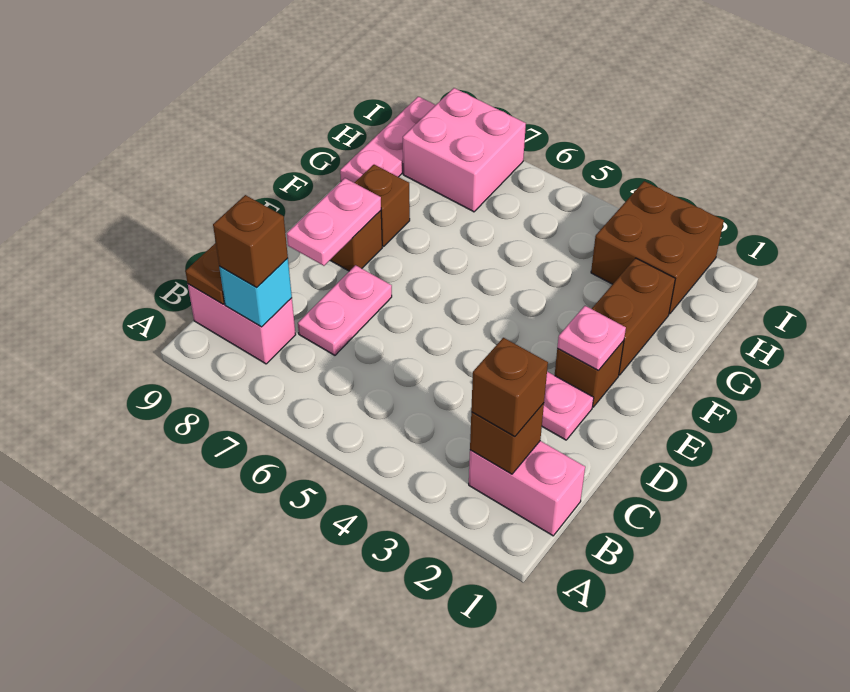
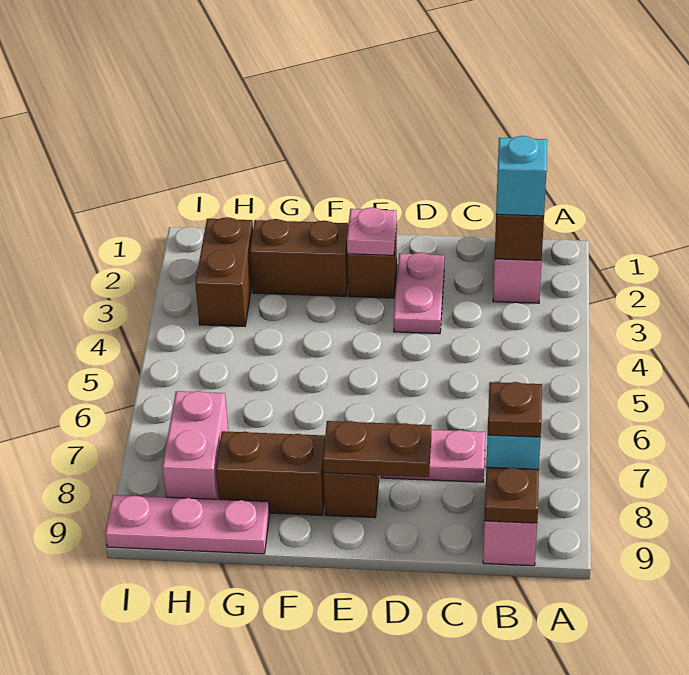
brown brick B2 level 3 -> cyan brick B2 level 3
brown brick B8 level 3 -> brown plate B8 level 3
pink plate D8:E8 level 2 -> brown plate D8:E8 level 2
brown brick F8 level 1 -> brown brick F8:G8 level 1
brown brick H2:I3 level 1 -> brown brick H2:H3 level 1
pink brick H7:I8 level 1 -> pink brick H7:H8 level 1

